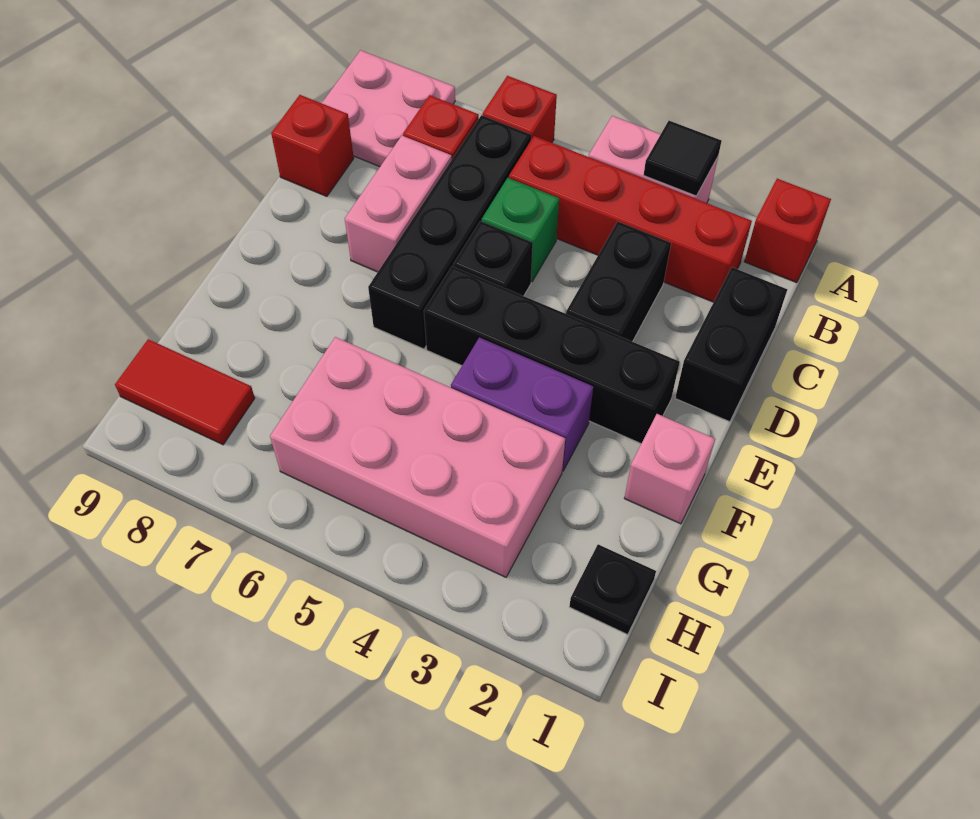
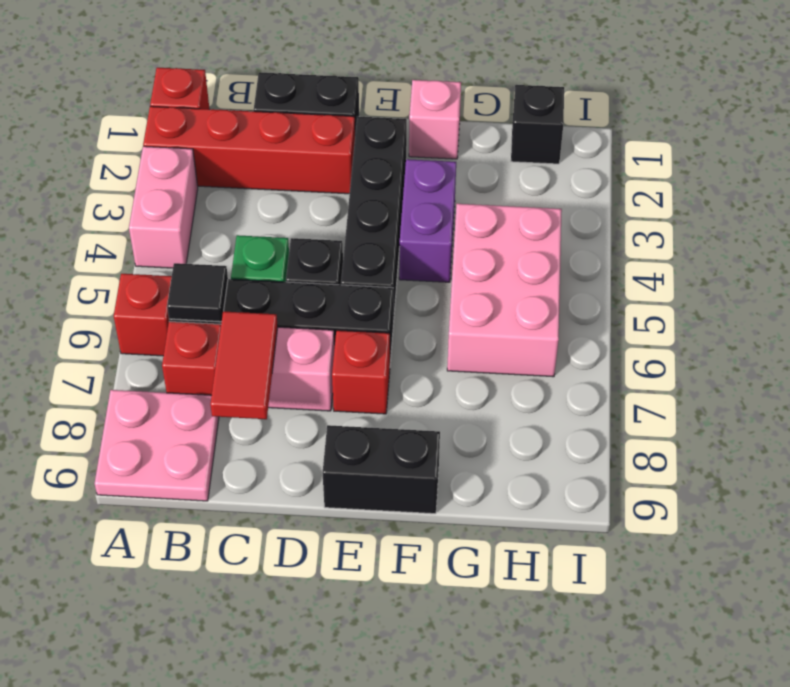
black tile A3 level 2 -> black tile B6 level 2
red brick B2:B5 level 1 -> red brick A2:D2 level 1
black brick C3:D3 level 1 -> black brick E9:F9 level 1
red brick C9 level 1 -> red brick E7 level 1
pink brick G3:H6 level 1 -> pink brick G4:H6 level 1
black plate H1 level 1 -> black brick H1 level 1
red tile H8:H9 level 1 -> red tile C7:C8 level 2

